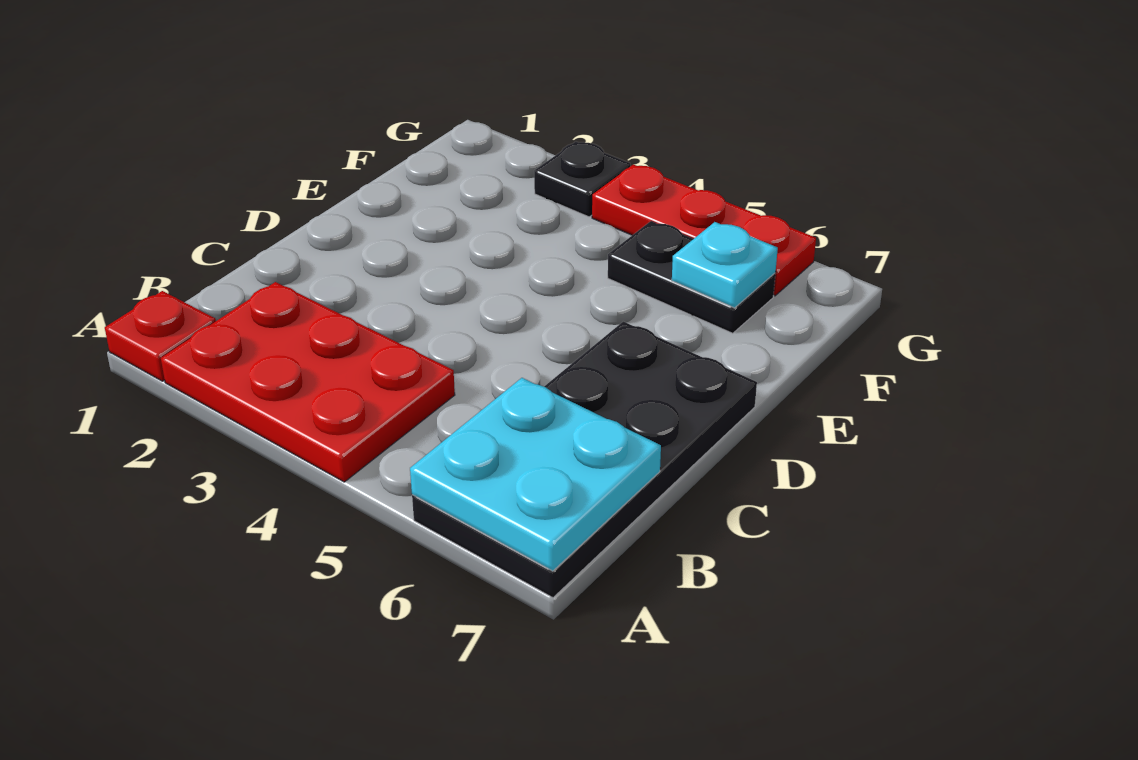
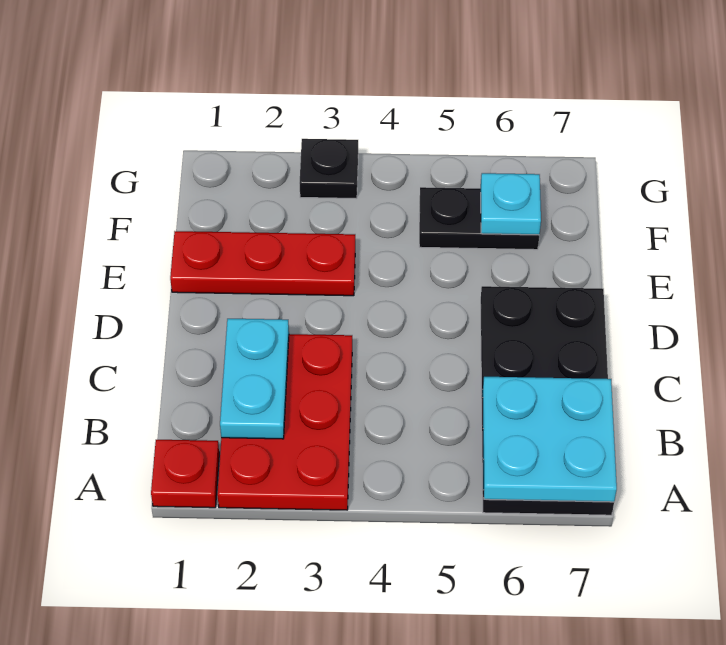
red plate A2:B4 level 1 -> red plate A2:C3 level 1
none -> cyan plate B2:C2 level 2
red plate G4:G6 level 1 -> red plate E1:E3 level 1

